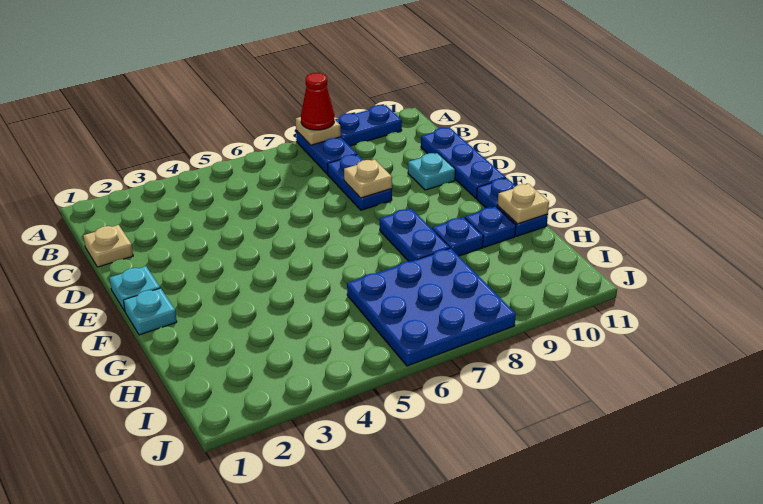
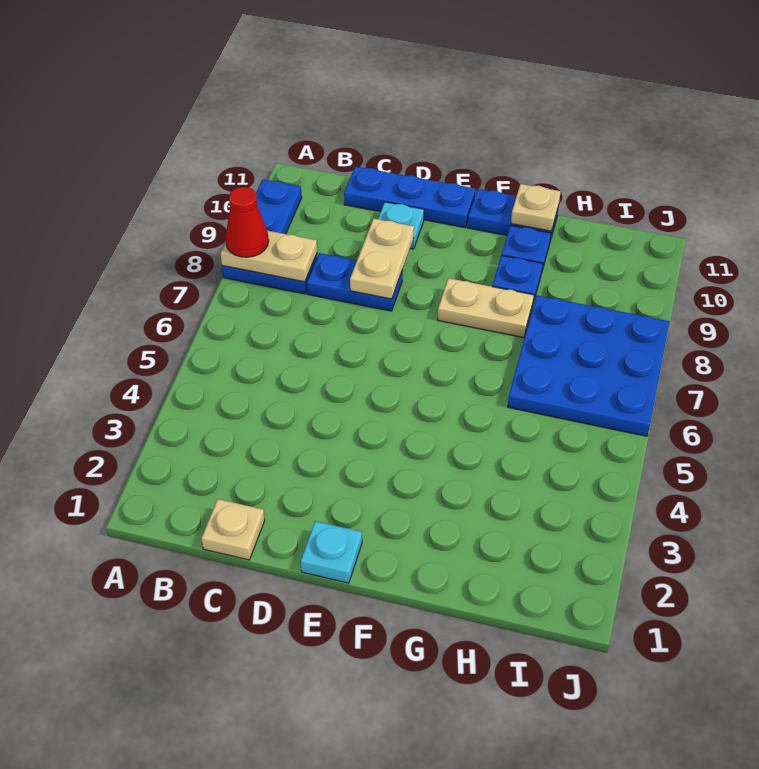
tan plate A8 level 2 -> tan plate A8:B8 level 2
tan plate D8 level 2 -> tan plate D8:D9 level 2
cyan plate F1 level 1 -> none
blue plate F8:G8 level 1 -> tan plate F8:G8 level 1

